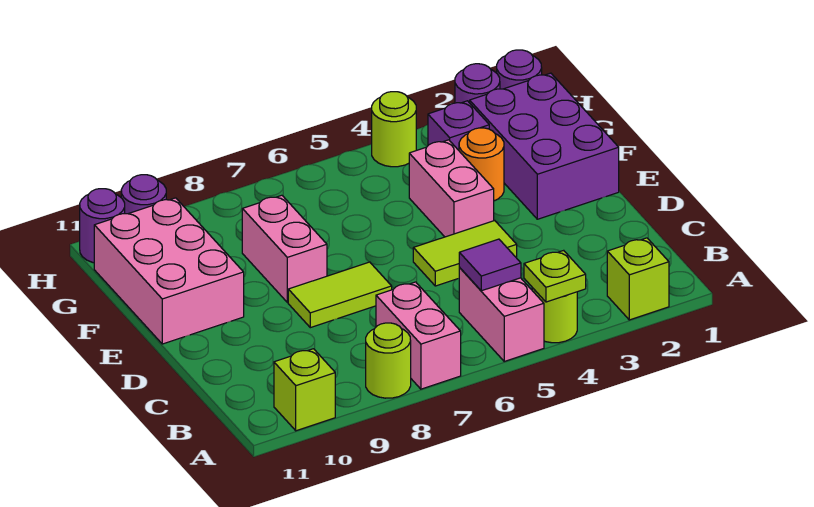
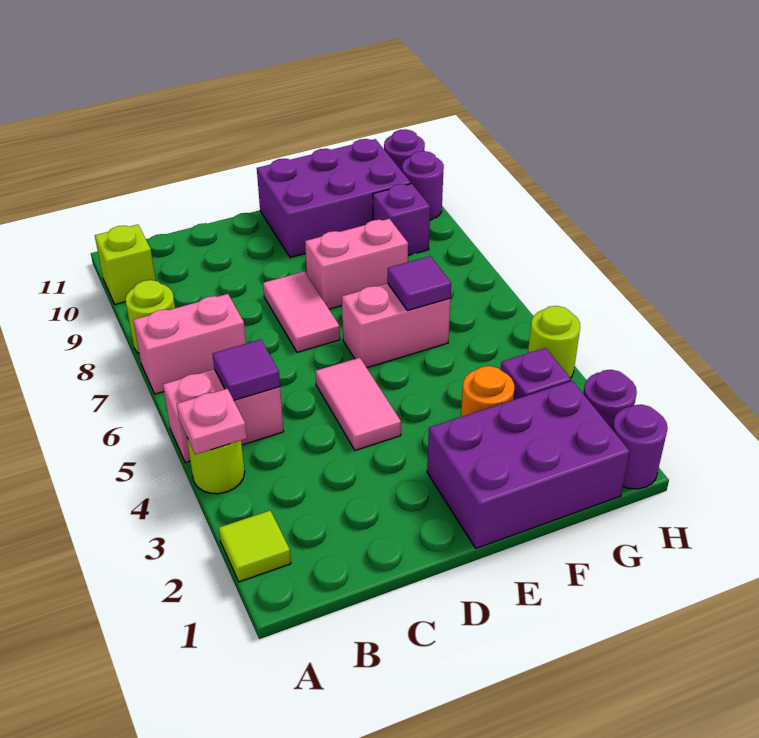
lime brick A2 level 1 -> lime tile A2 level 1
lime plate A4 level 2 -> pink plate A4 level 2
lime tile D4:D5 level 1 -> pink tile D4:D5 level 1
lime tile D7:D8 level 1 -> pink tile D7:D8 level 1
pink brick E4:F4 level 1 -> pink brick E6:F6 level 1
pink brick E10:G11 level 1 -> purple brick E10:G11 level 1
none -> purple tile F6 level 2
none -> purple brick G9 level 1

